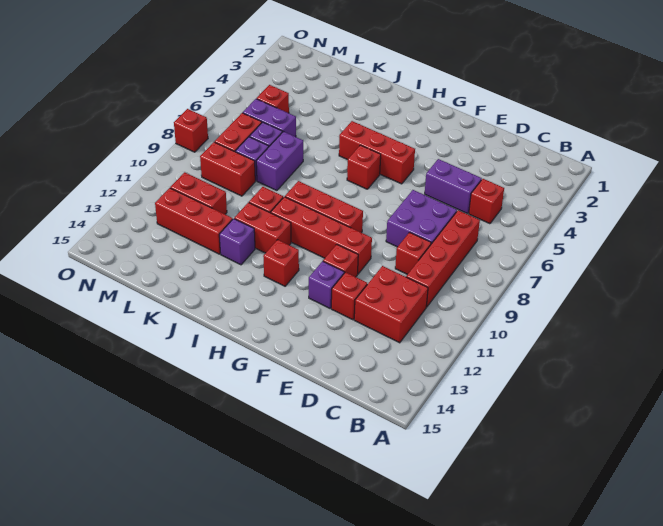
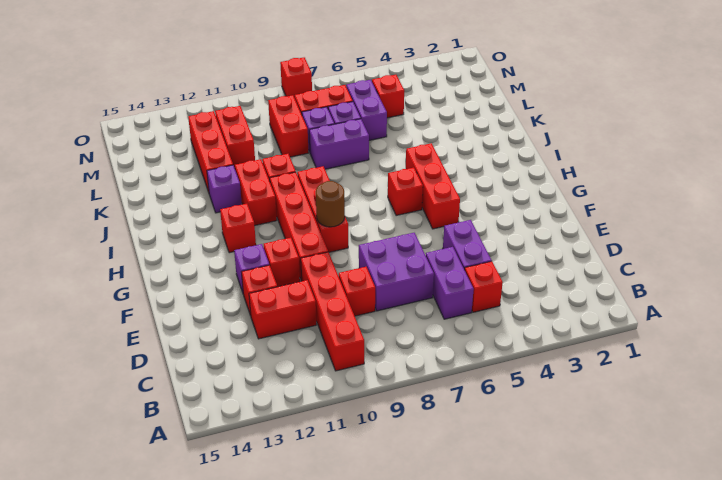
none -> purple brick C6:D6 level 1
red brick C7:C10 level 1 -> red brick B10:E10 level 1
red brick C11:D12 level 1 -> red brick D11:D12 level 1
none -> brown round brick G9 level 2

